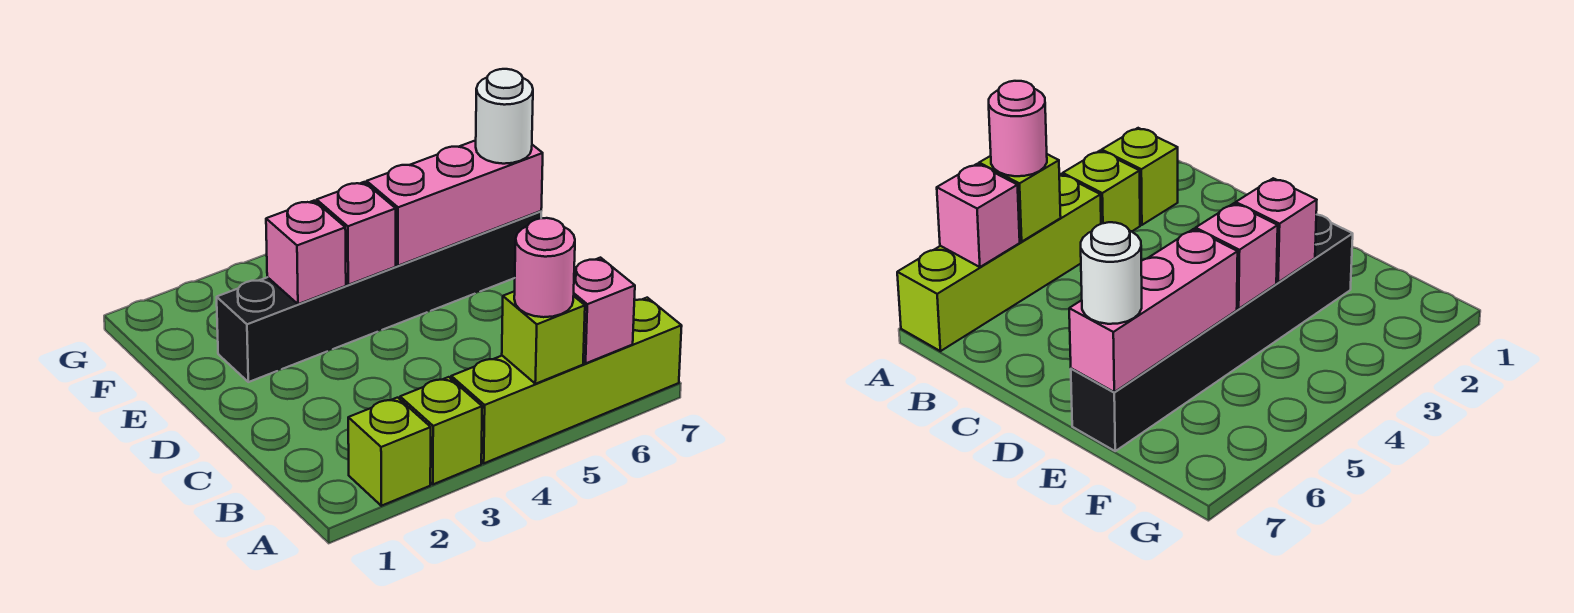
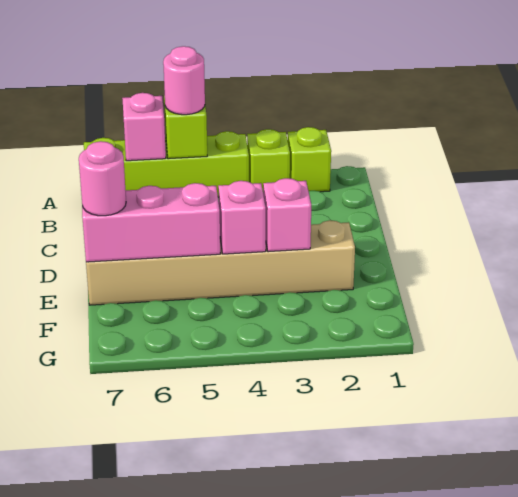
black brick E2:E7 level 1 -> tan brick E2:E7 level 1
white round brick E7 level 3 -> pink round brick E7 level 3

